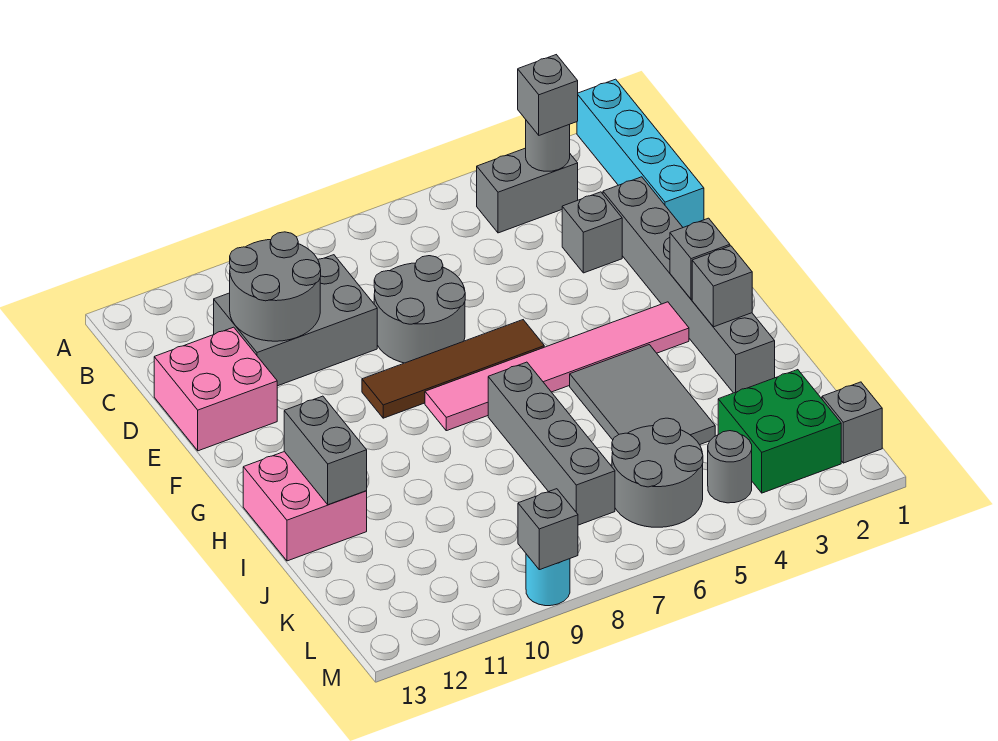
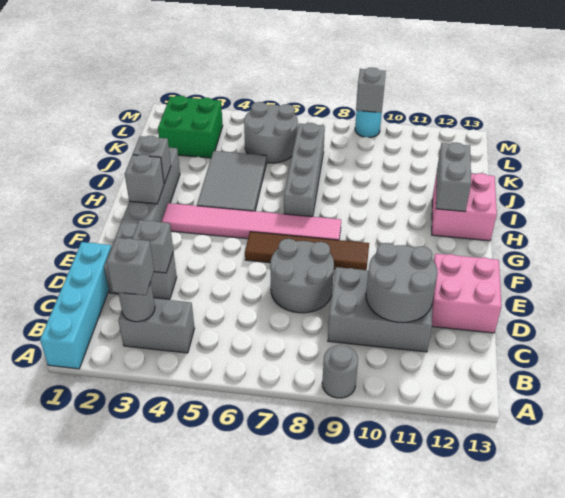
grey brick L1 level 1 -> grey brick D3 level 2
grey round brick L4 level 1 -> grey round brick A9 level 1

